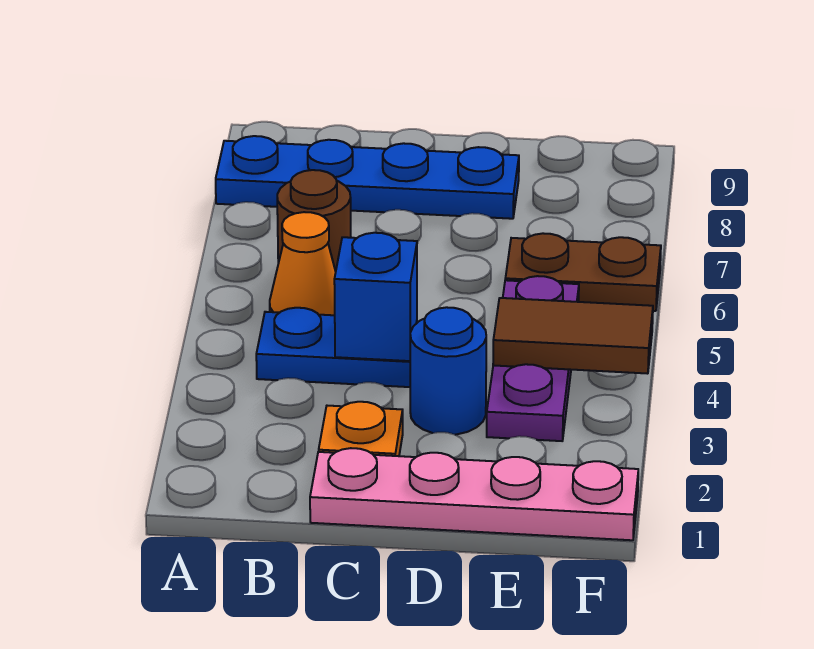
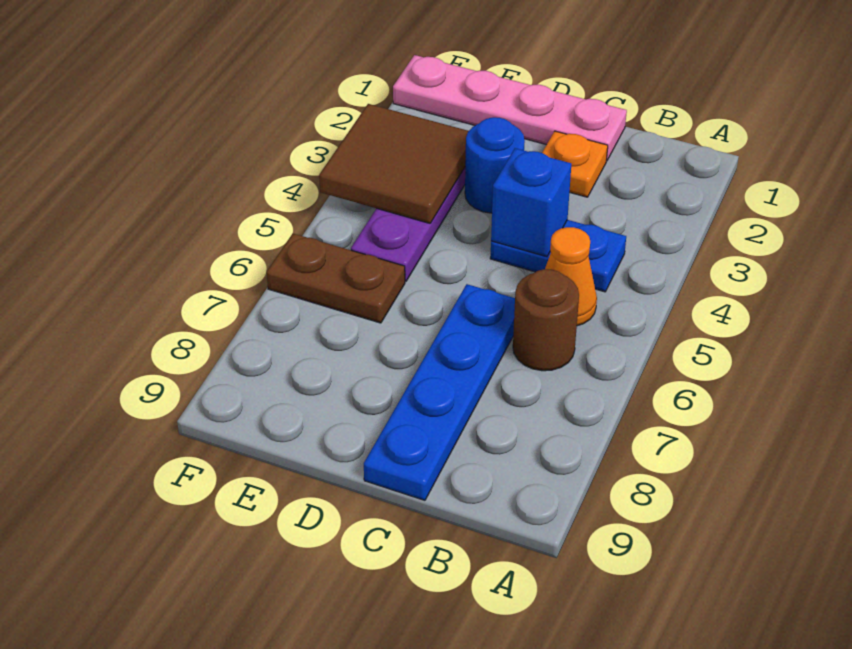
blue plate A8:D8 level 1 -> blue plate C6:C9 level 1
brown tile E4:F4 level 2 -> brown tile E3:F4 level 2

